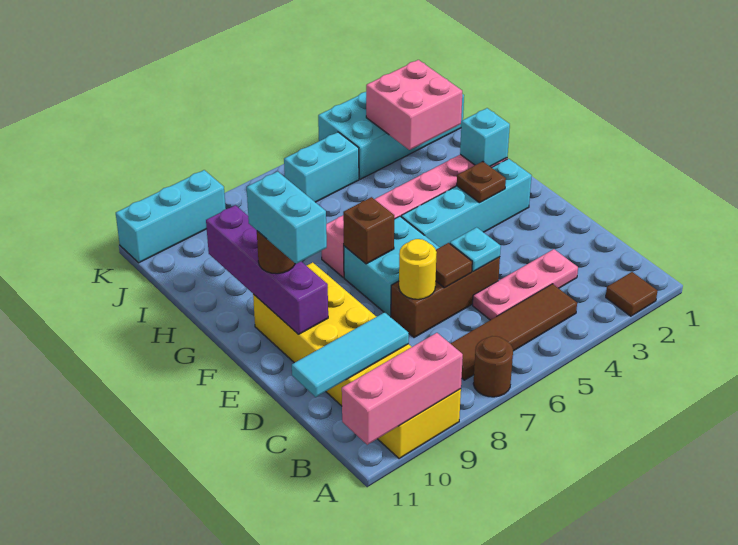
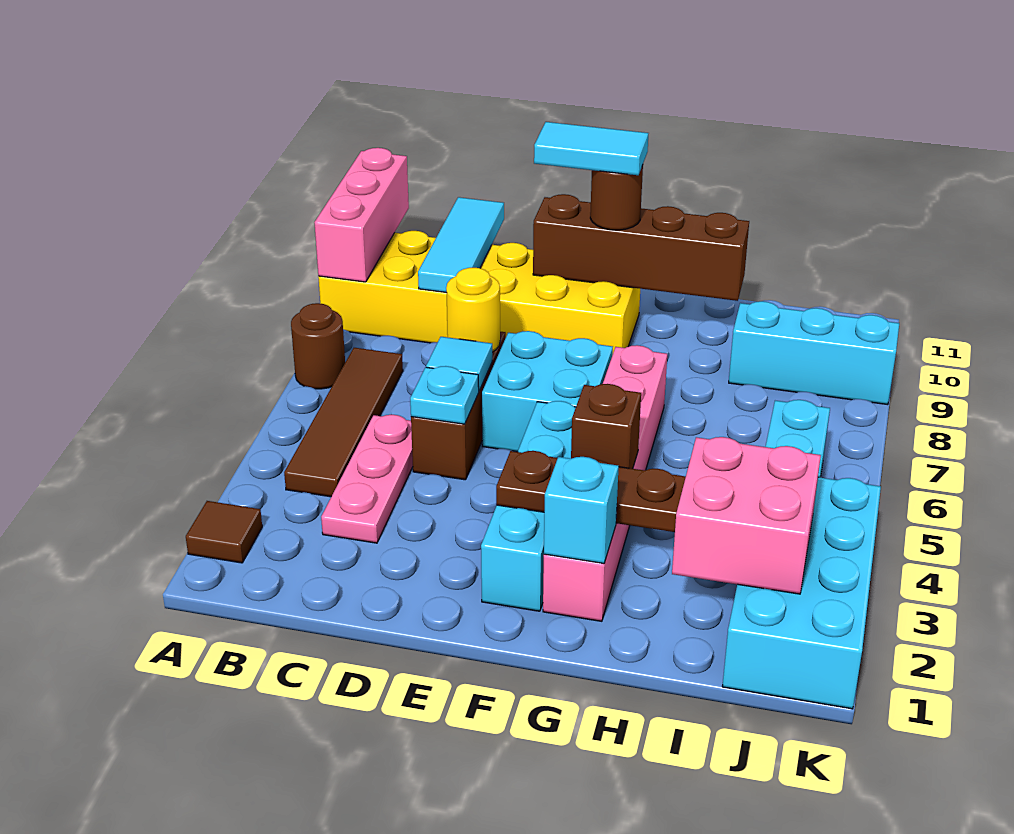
brown tile D6 level 2 -> cyan tile D6 level 2
purple brick E10:H10 level 2 -> brown brick E10:H10 level 2
cyan brick E10:F10 level 4 -> cyan tile E10:F10 level 4
brown plate F3 level 2 -> brown plate F3:H3 level 2
brown brick F7 level 2 -> brown brick G4 level 2
cyan brick K9:K11 level 1 -> cyan brick I9:K9 level 1

